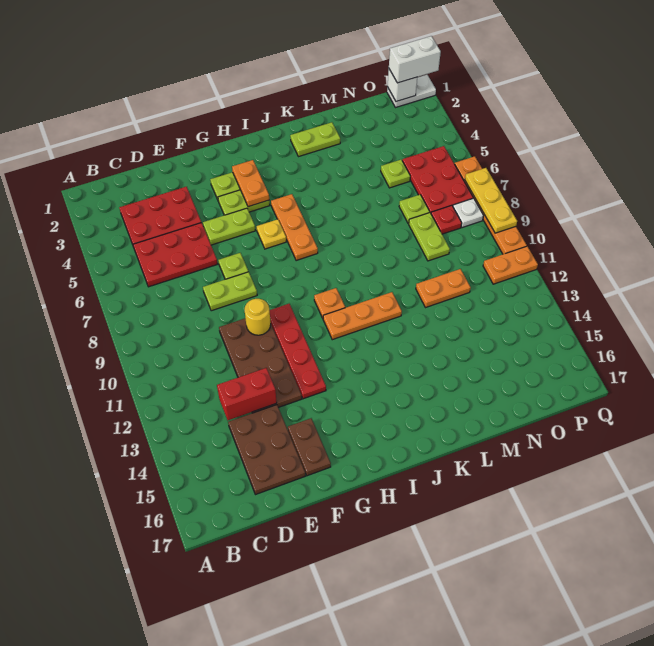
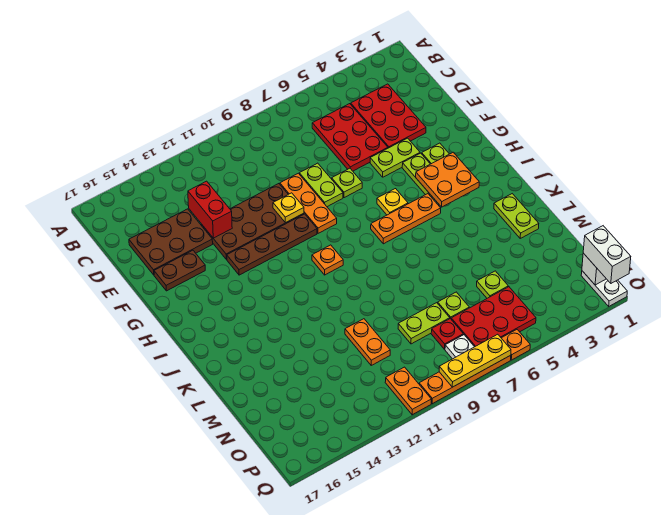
lime plate F5:G5 level 1 -> lime plate F4:F5 level 1
yellow round brick F10 level 2 -> yellow plate F10 level 2
red plate G10:G13 level 1 -> brown plate G10:G13 level 1
orange plate H3:H4 level 2 -> orange plate H3:I4 level 2
orange plate I11:K11 level 1 -> orange plate E9:G9 level 1

